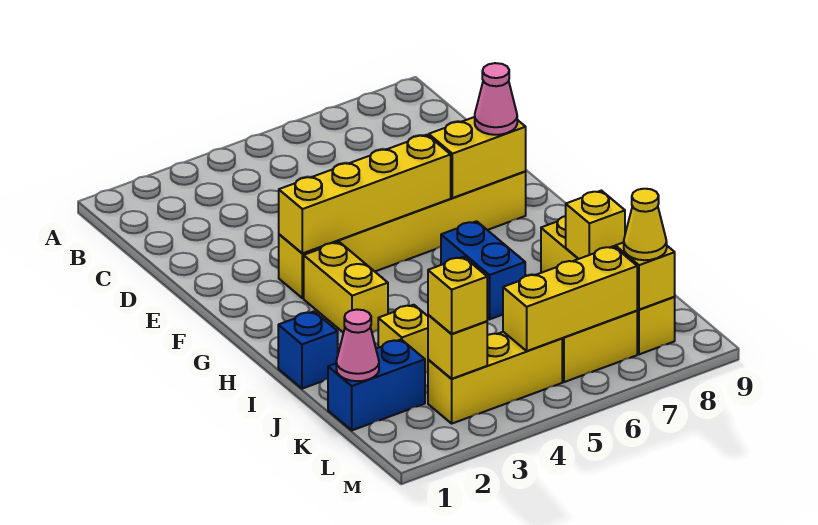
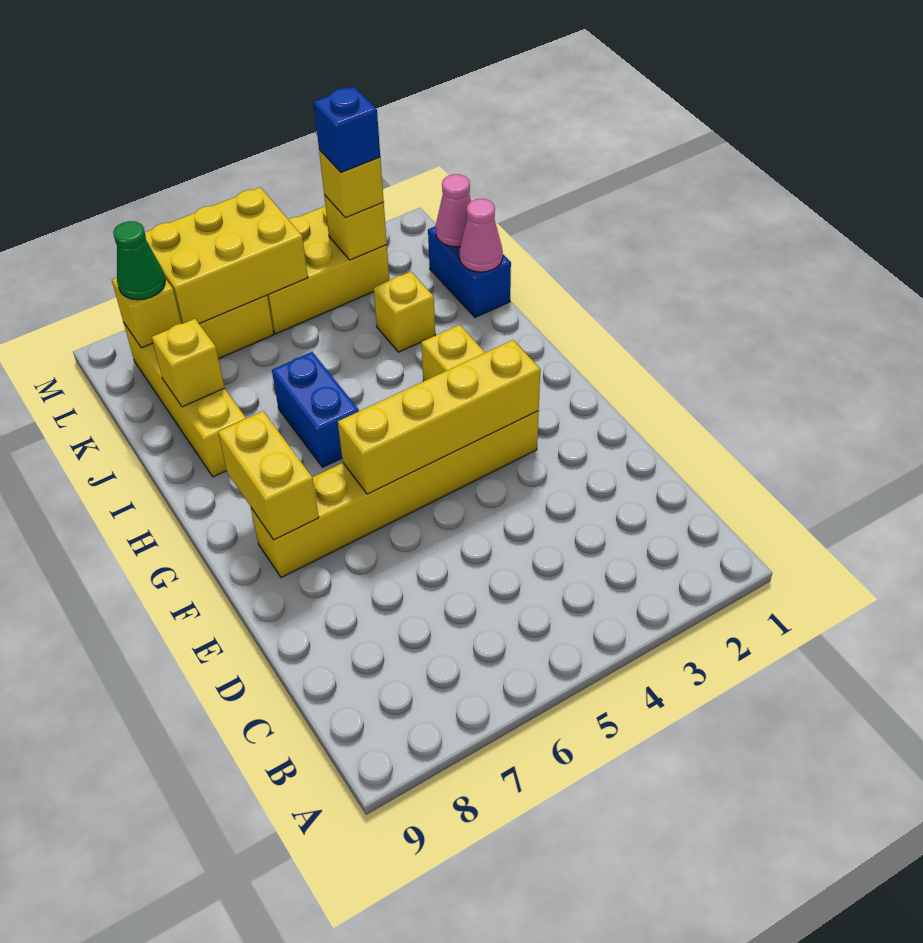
yellow brick F7:F8 level 2 -> yellow brick F8:G8 level 2
pink cone F8 level 3 -> pink cone J1 level 2
blue brick I1 level 1 -> blue brick L3 level 4
blue brick K1:K2 level 1 -> blue brick J1:K1 level 1
yellow brick L3:L5 level 1 -> yellow brick L3:M5 level 1
yellow brick L5:L7 level 2 -> yellow brick L5:M7 level 2
yellow cone L8 level 3 -> green cone L8 level 3

